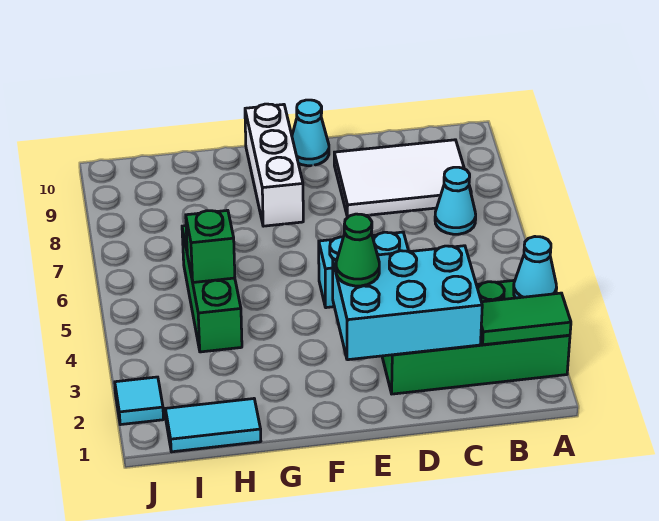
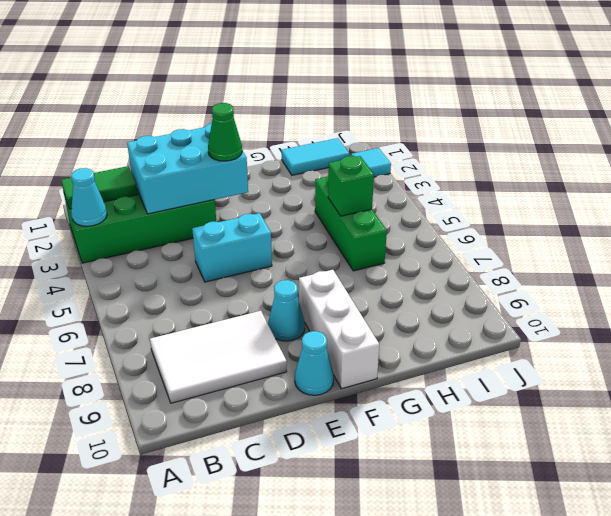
cyan cone B7 level 1 -> cyan cone E8 level 1

